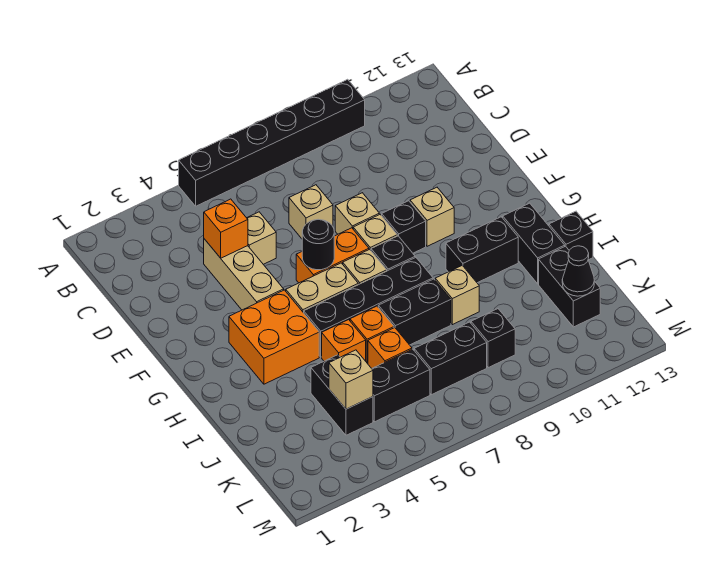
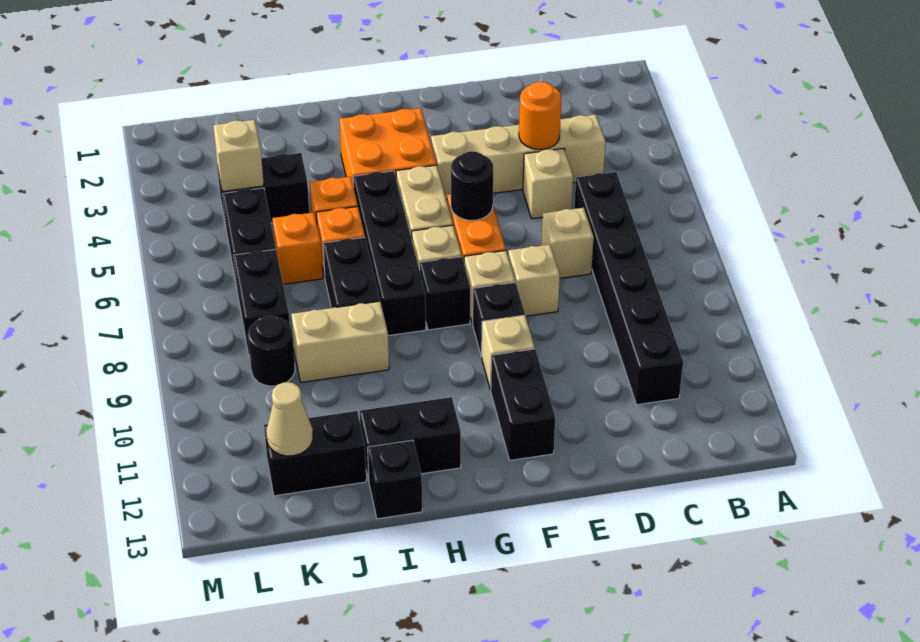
black brick A5:A10 level 1 -> black brick C6:C11 level 1
tan brick D4:F4 level 1 -> tan brick C4:F4 level 1
orange brick D4 level 2 -> orange round brick D4 level 2
black brick H10:H11 level 1 -> black brick F11:F12 level 1
tan brick I9 level 1 -> tan brick I9:J9 level 1
black brick K9 level 1 -> black round brick K9 level 1
black cone K12 level 2 -> tan cone K12 level 2

